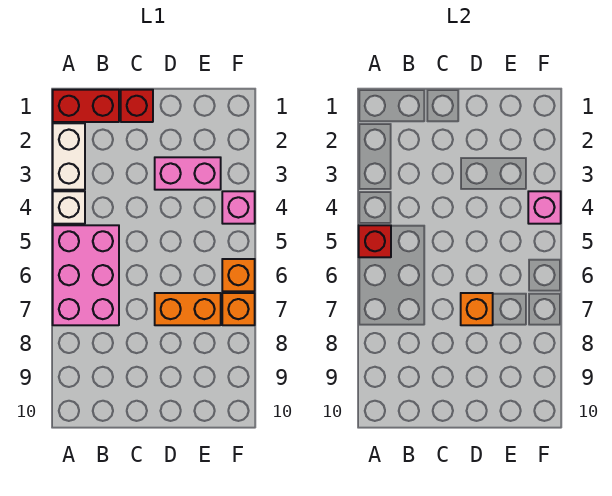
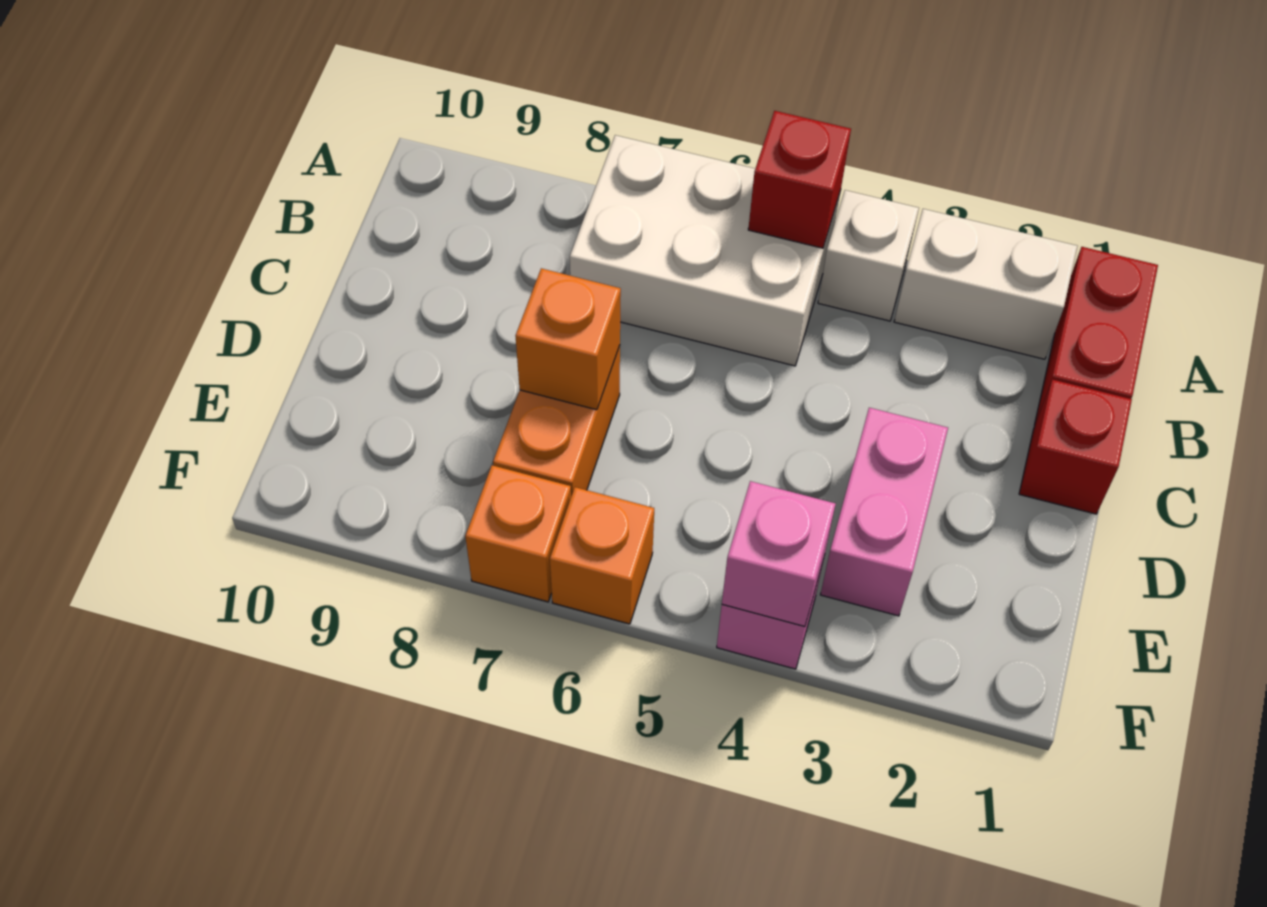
pink brick A5:B7 level 1 -> white brick A5:B7 level 1

